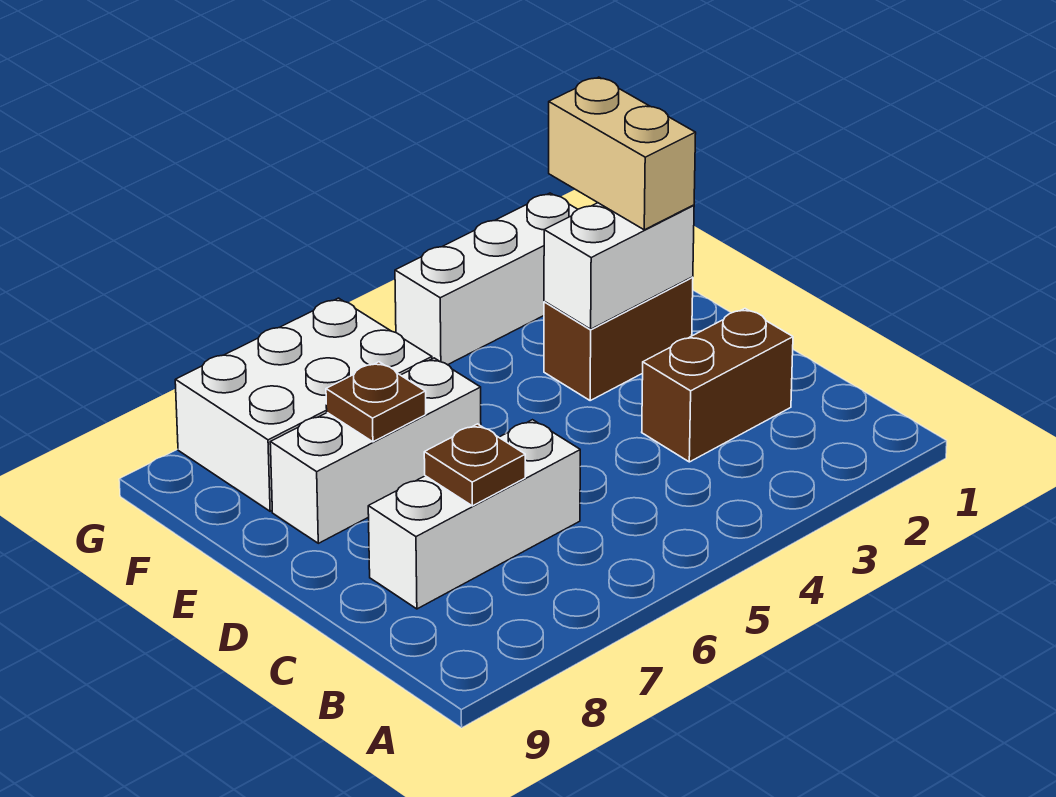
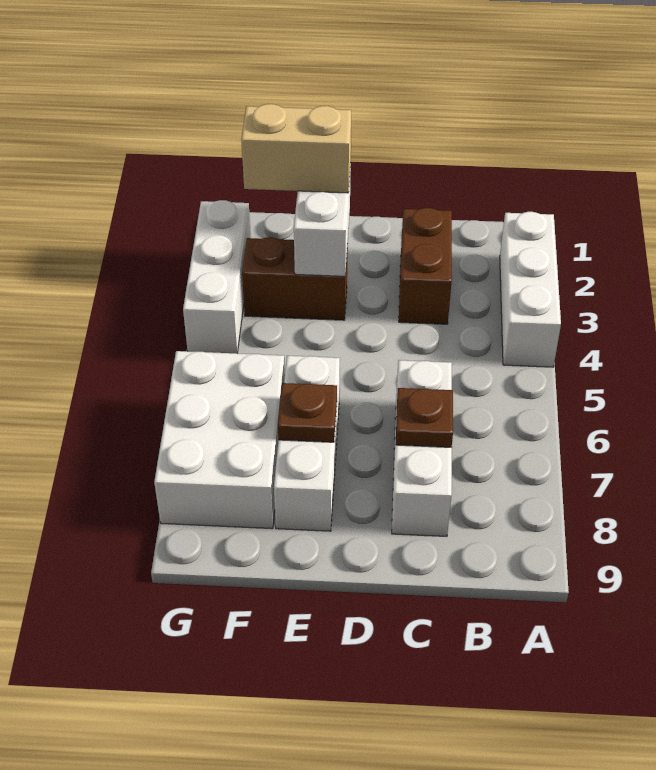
none -> white brick A2:A4 level 1
brown brick E2:E3 level 1 -> brown brick E3:F3 level 1

